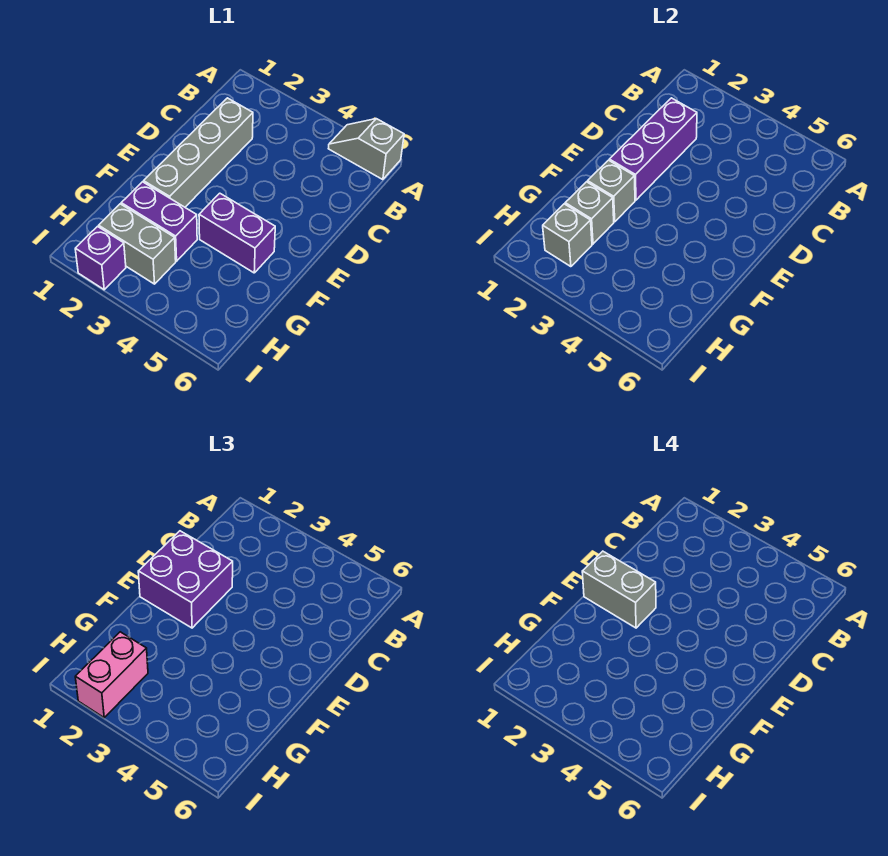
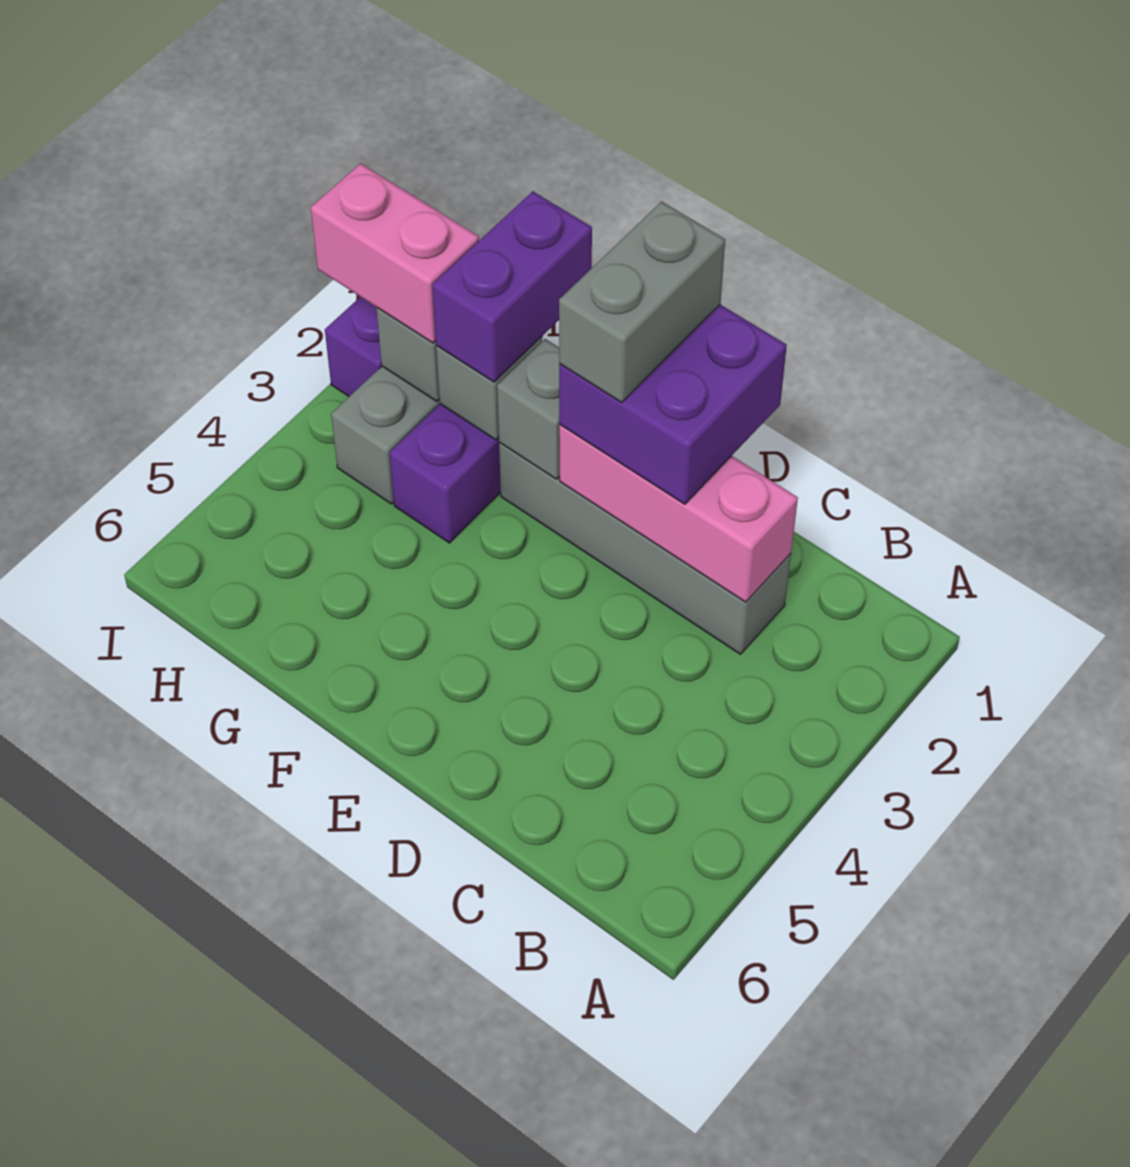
grey slope A5:A6 level 1 top 6 -> none
purple brick C2:E2 level 2 -> pink brick C2:E2 level 2
purple brick F4:F5 level 1 -> purple brick G1:G2 level 3

